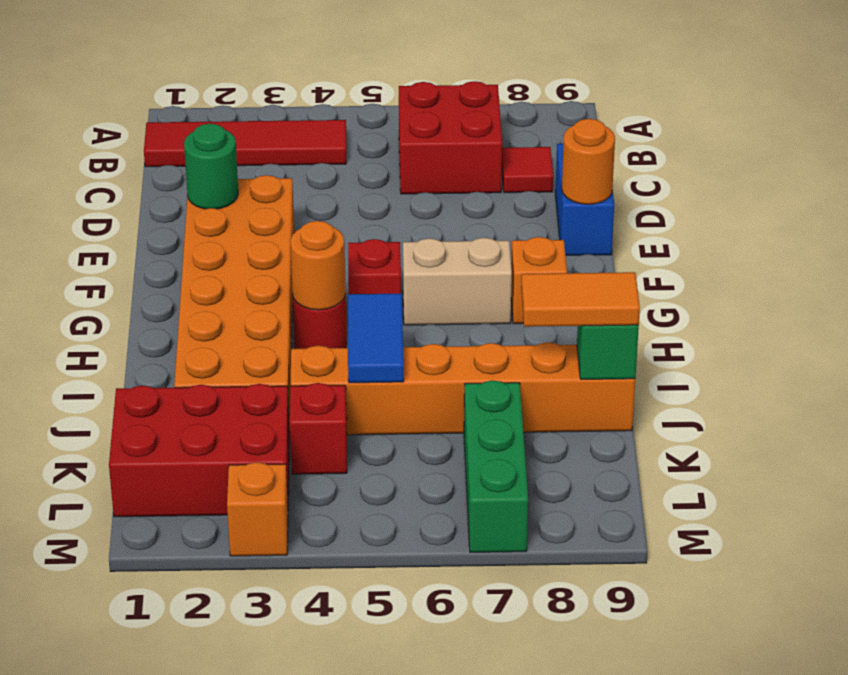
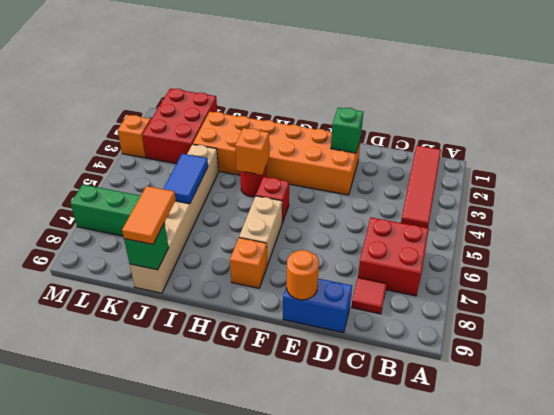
green round brick E2 level 2 -> green brick E2 level 2
orange round brick H4 level 2 -> orange brick H4 level 2
blue tile I5:J5 level 2 -> blue tile J5:J6 level 2
orange brick J4:J9 level 1 -> tan brick J4:J9 level 1
red brick K4 level 1 -> none

